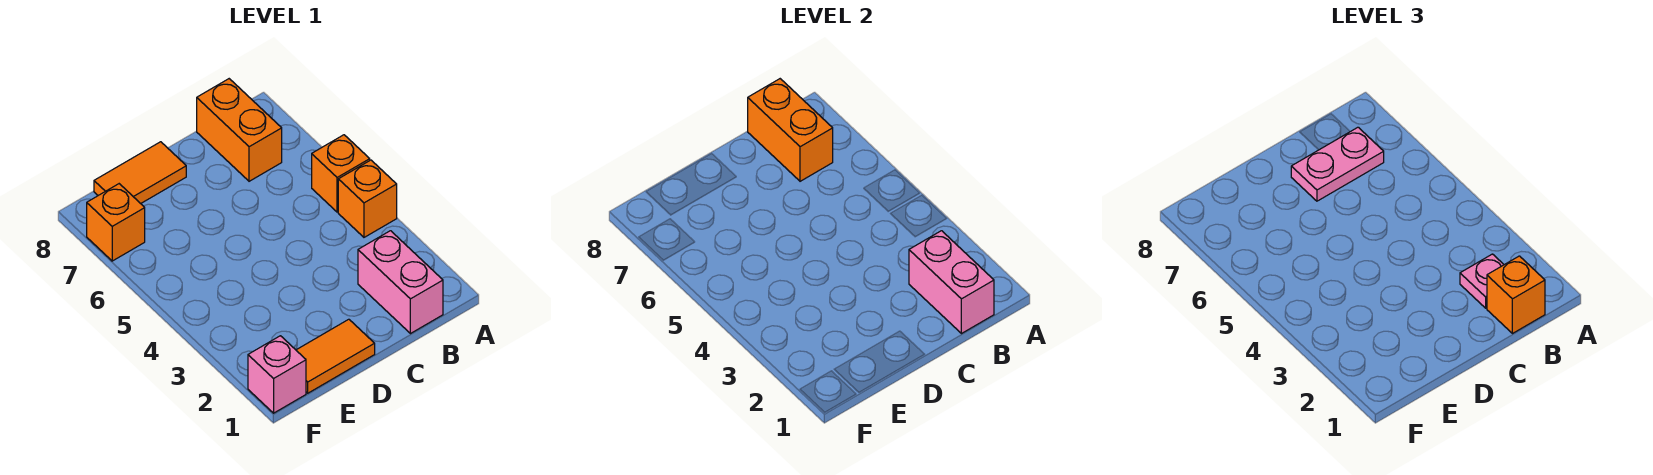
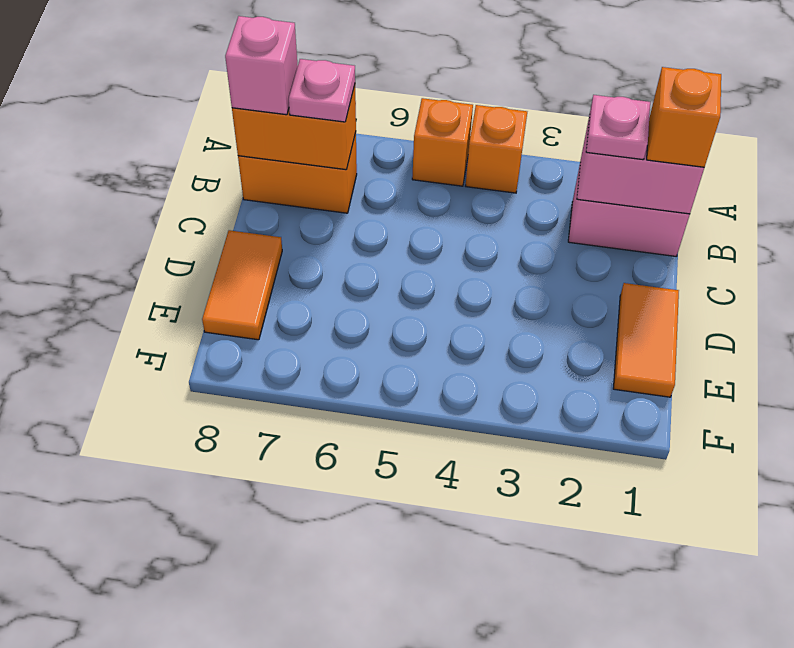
pink plate B7:C7 level 3 -> pink plate B7 level 3
pink brick F1 level 1 -> pink brick B8 level 3
orange brick F7 level 1 -> none

